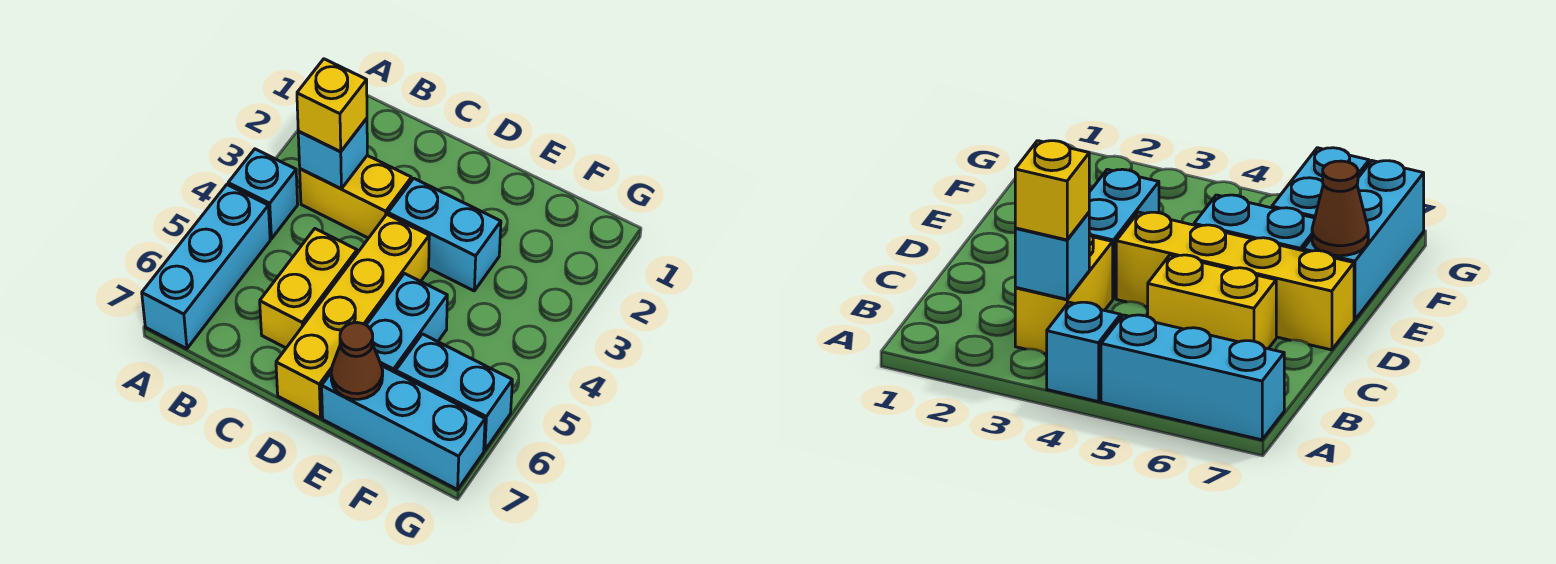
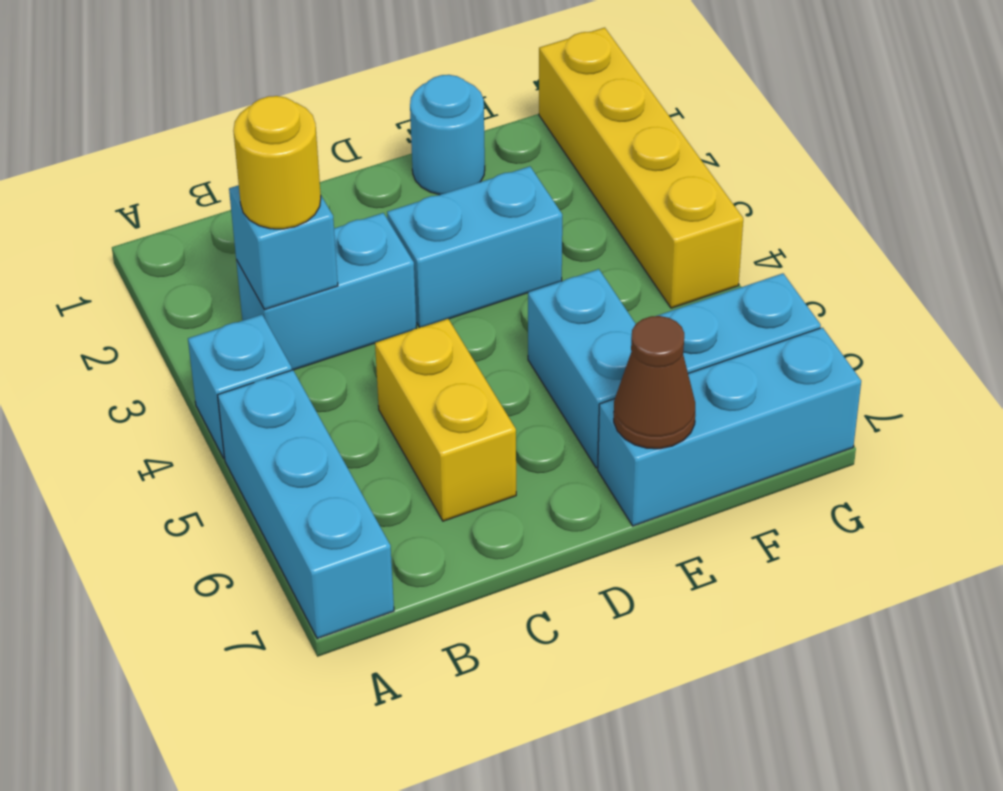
yellow brick B3:C3 level 1 -> cyan brick B3:C3 level 1
yellow brick B3 level 3 -> yellow round brick B3 level 3
yellow brick D4:D7 level 1 -> yellow brick G1:G4 level 1
none -> cyan round brick E1 level 1

